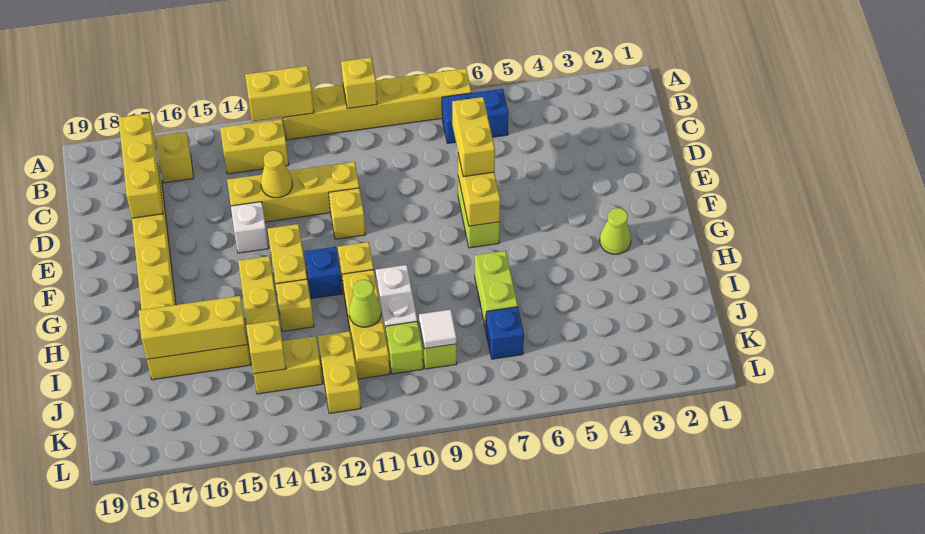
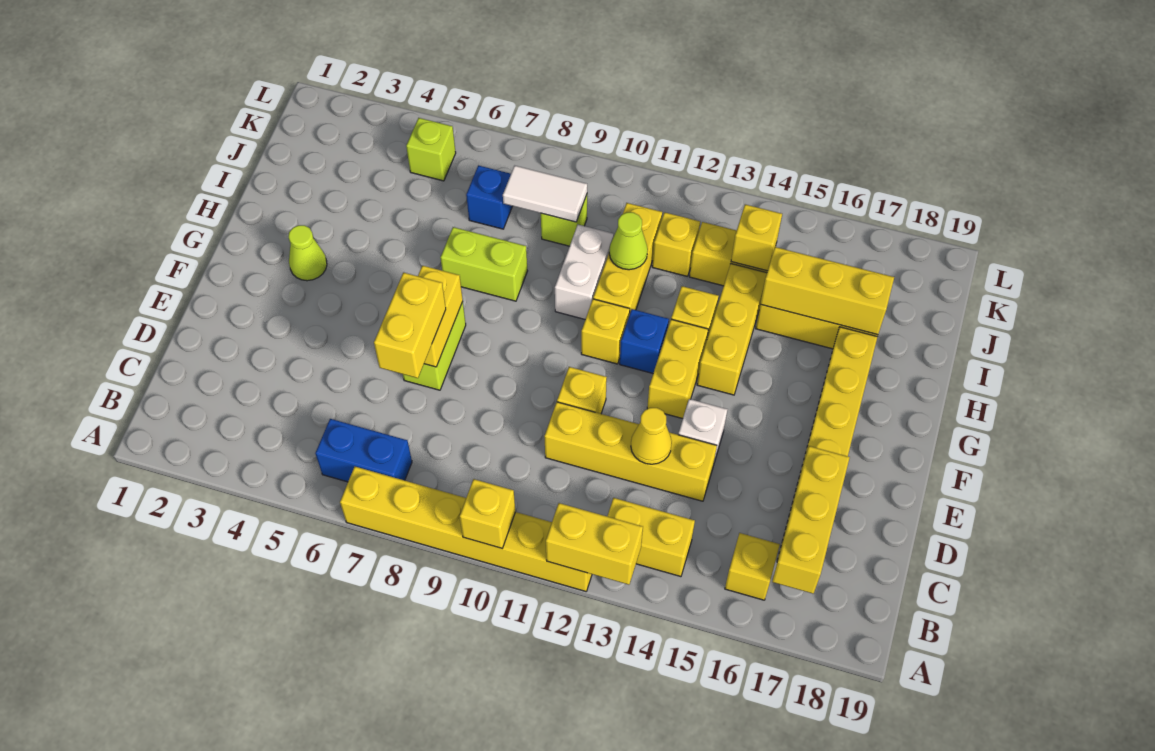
lime brick H7:I7 level 1 -> lime brick H7:H8 level 1
white tile J9 level 2 -> white tile J8:J9 level 2
lime brick J10 level 1 -> lime brick K5 level 1
yellow brick J12:K12 level 1 -> yellow brick J12 level 1

